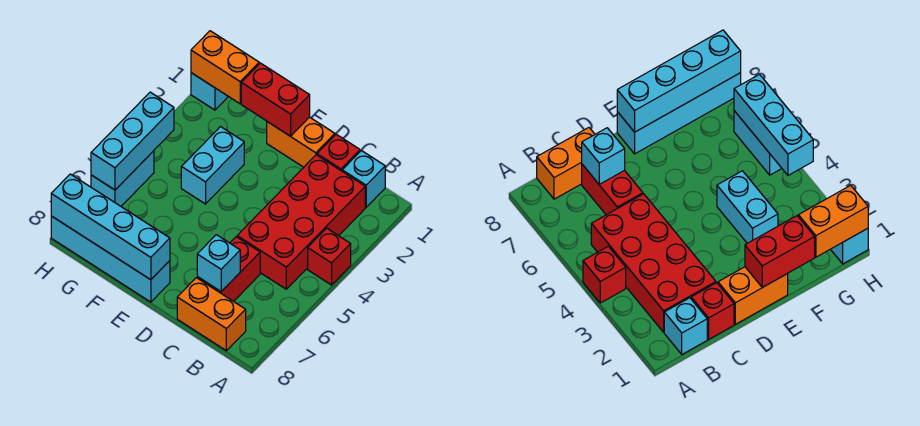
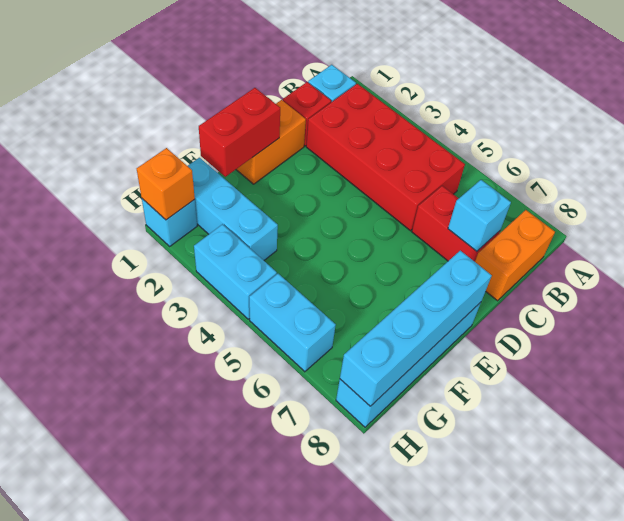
red brick A4 level 1 -> none
cyan brick F3:F4 level 1 -> cyan brick H3:H4 level 1
orange brick G1:H1 level 2 -> orange brick H1 level 2
cyan brick H4:H6 level 2 -> cyan brick G1:G3 level 1

